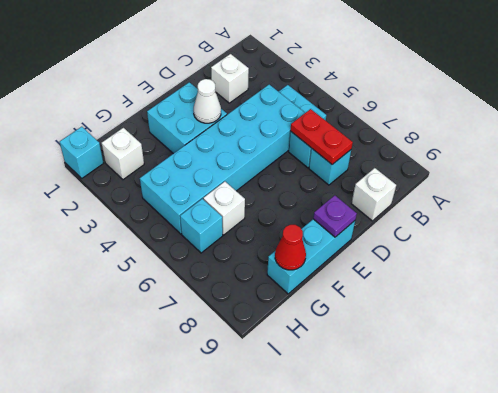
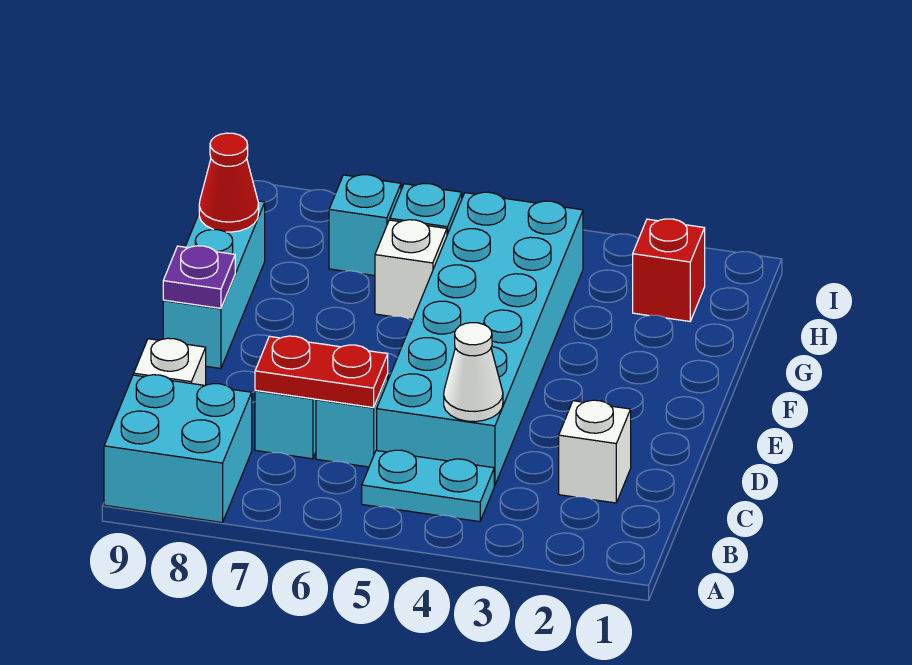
cyan brick E2:F3 level 1 -> cyan brick A8:B9 level 1
white cone E3 level 2 -> white cone C4 level 2
white brick H2 level 1 -> red brick H2 level 1
cyan brick I1 level 1 -> cyan brick H7 level 1

